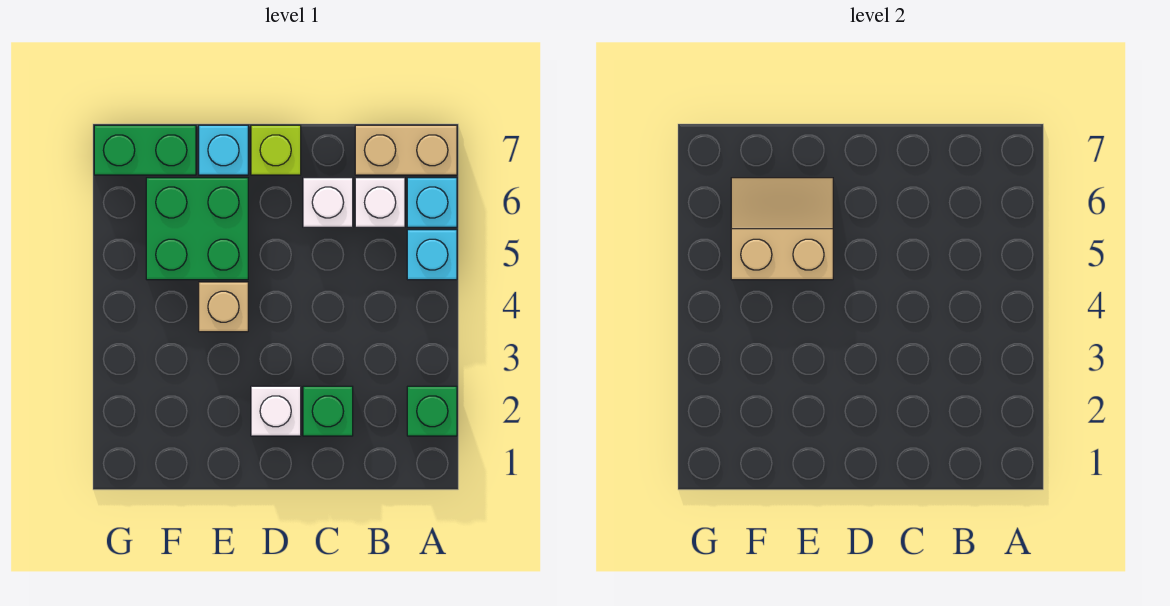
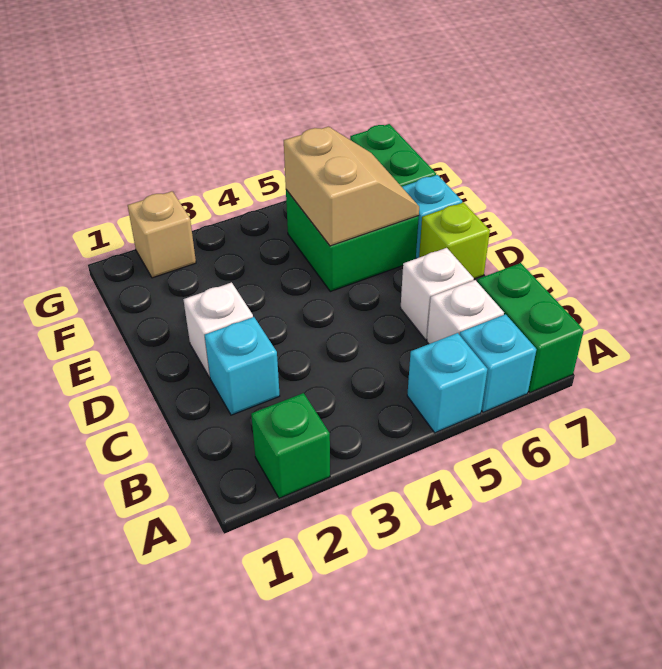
tan brick A7:B7 level 1 -> green brick A7:B7 level 1
green brick C2 level 1 -> cyan brick C2 level 1
tan brick E4 level 1 -> tan brick G2 level 1

